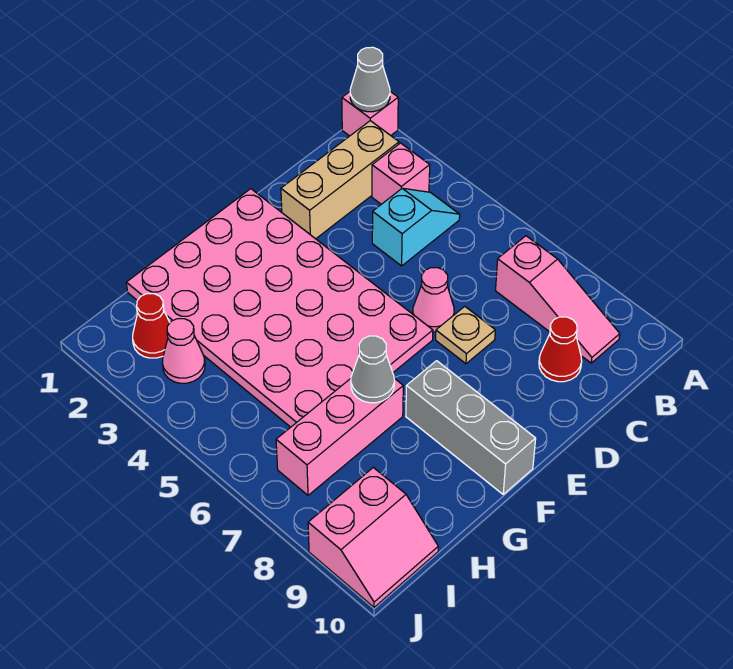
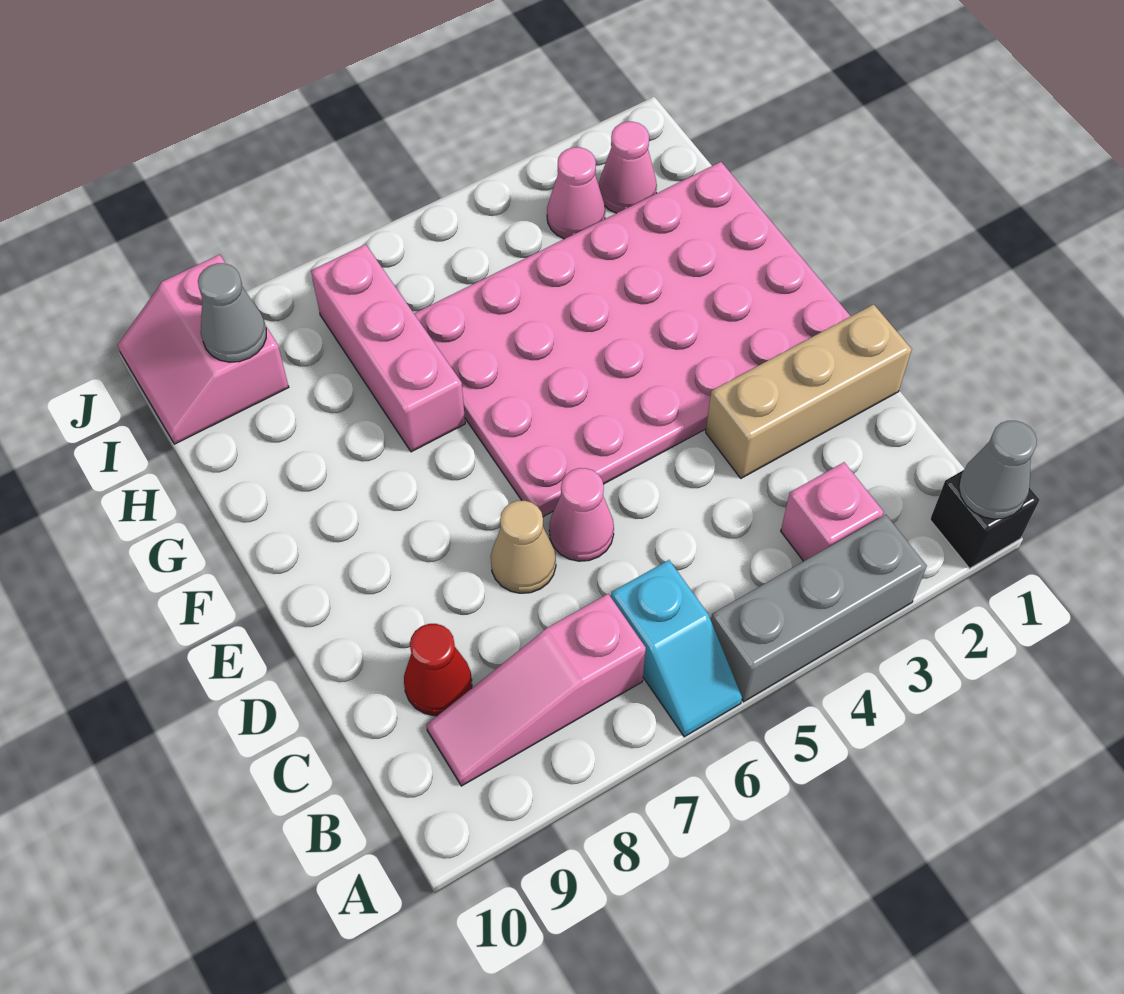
pink brick A1 level 1 -> black brick A1 level 1
tan brick B2:D2 level 1 -> tan brick D1:D3 level 1
cyan slope B4:C4 level 1 top C -> cyan slope A6:B6 level 1 top B
tan plate D7 level 1 -> tan cone D7 level 1
grey brick F8:F10 level 1 -> grey brick A3:A5 level 1
grey cone G7 level 2 -> grey cone I9 level 2
red cone I2 level 1 -> pink cone I2 level 1

